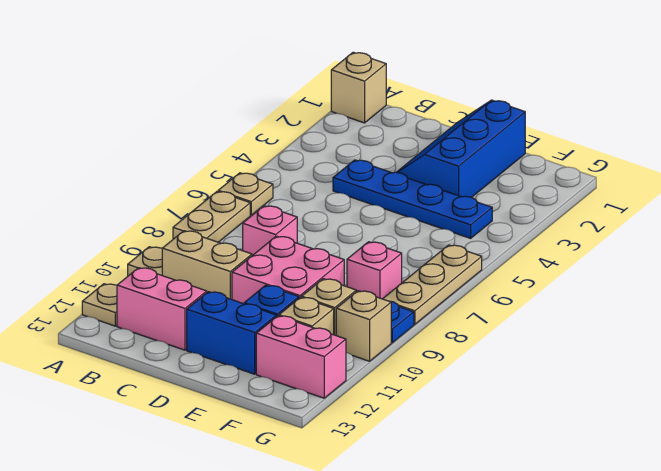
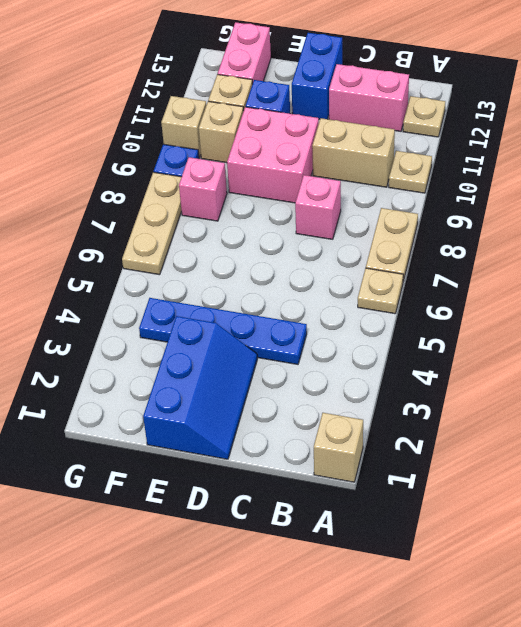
blue brick D12:E12 level 1 -> blue brick D12:D13 level 1
pink brick F12:G12 level 1 -> pink brick F12:F13 level 1

